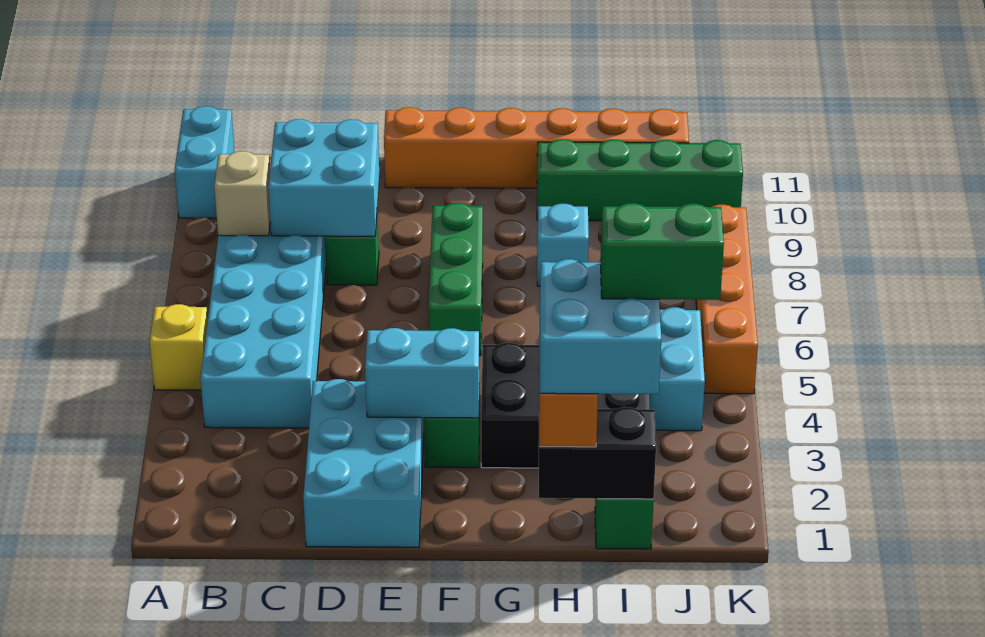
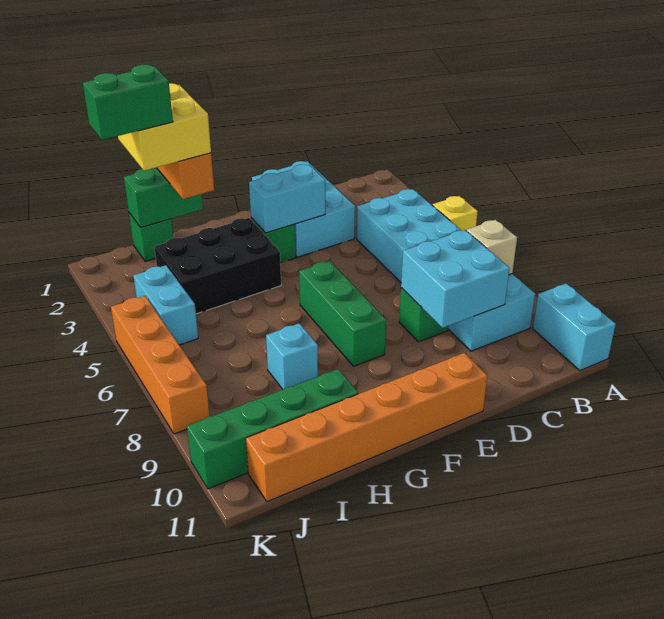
black brick H1:I1 level 2 -> green brick H1:I1 level 2
cyan brick H1:I2 level 4 -> yellow brick H1:I2 level 4

